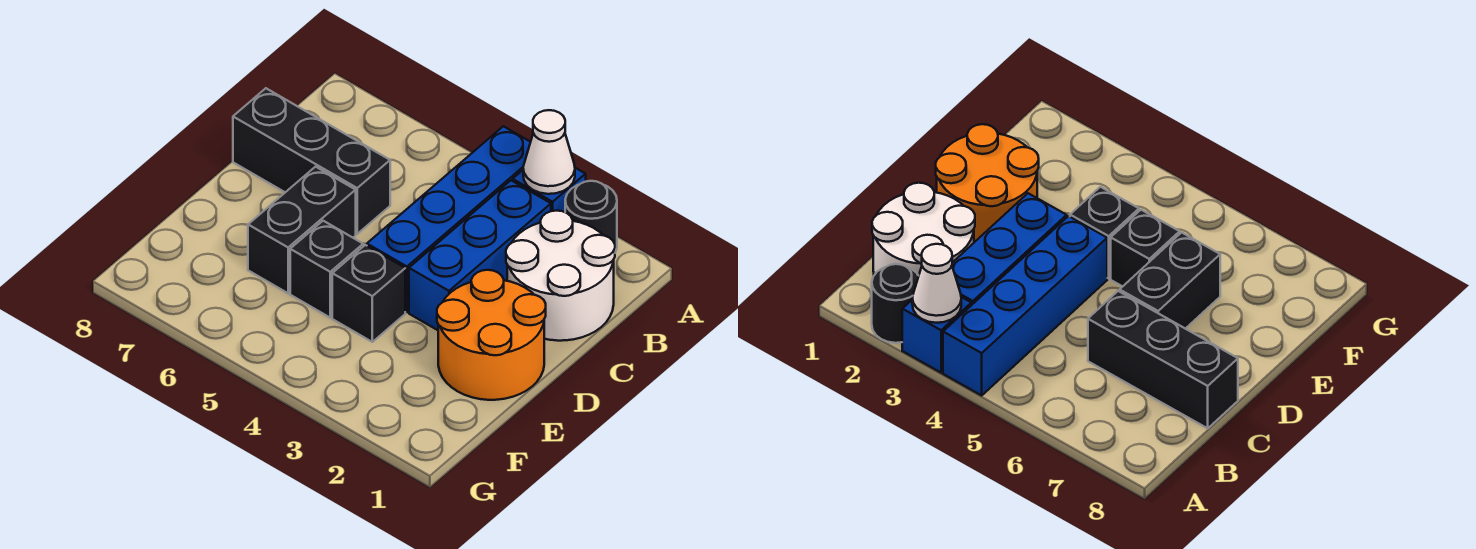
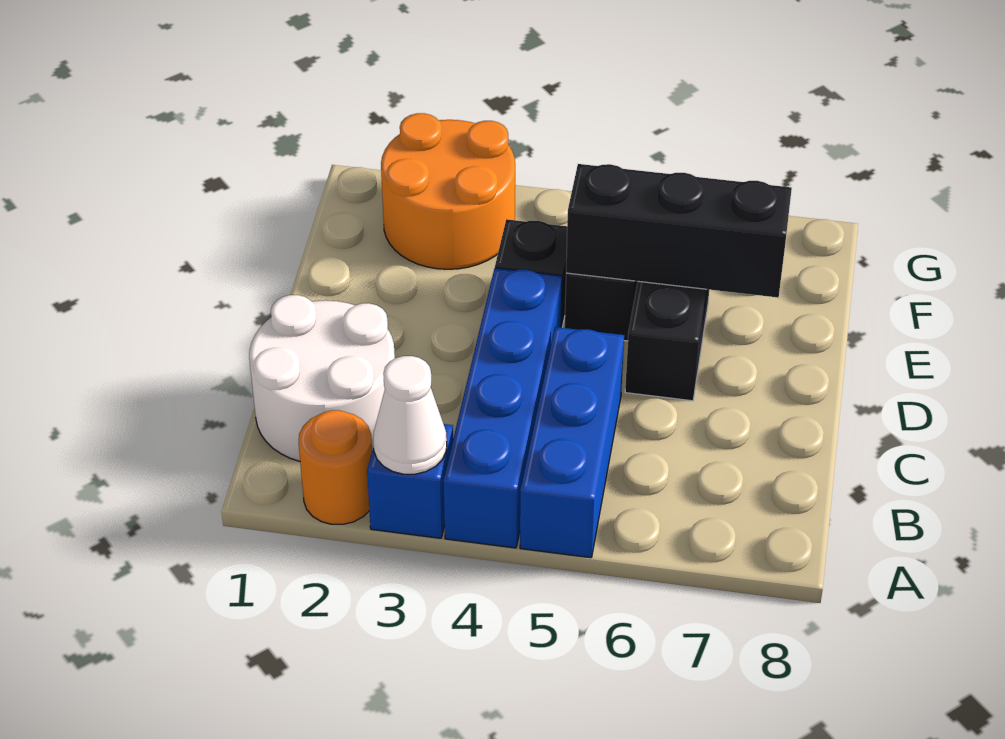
black round brick A2 level 1 -> orange round brick A2 level 1
blue brick B3:D3 level 1 -> blue brick A5:C5 level 1
black brick C6:C8 level 1 -> black brick E5:E7 level 2
orange round brick D1:E2 level 1 -> orange round brick F2:G3 level 1

